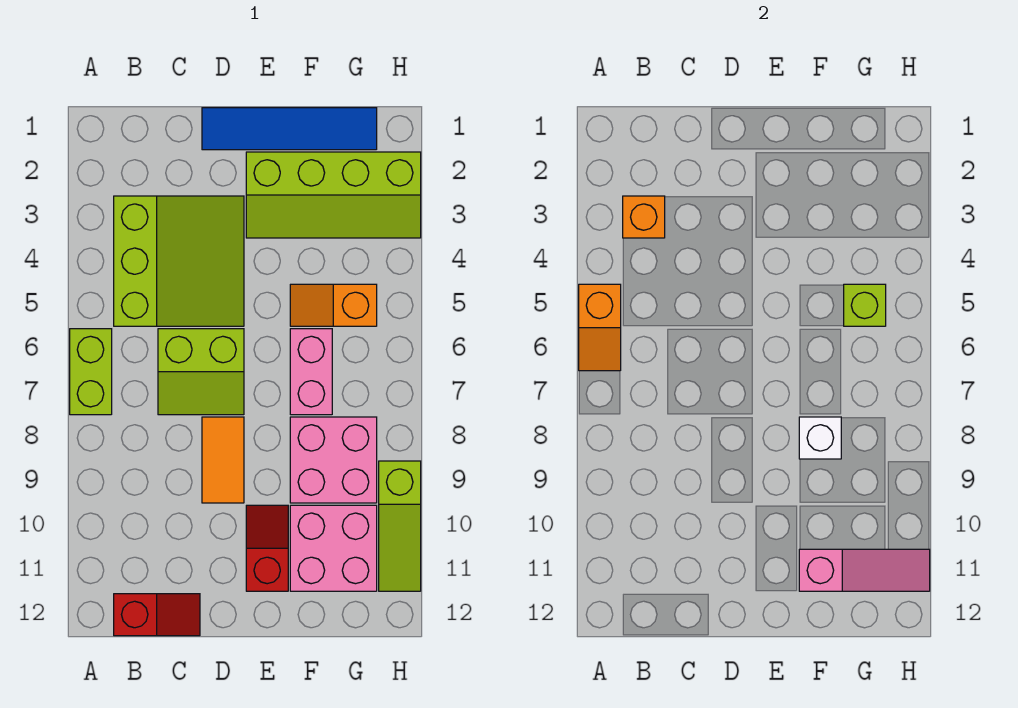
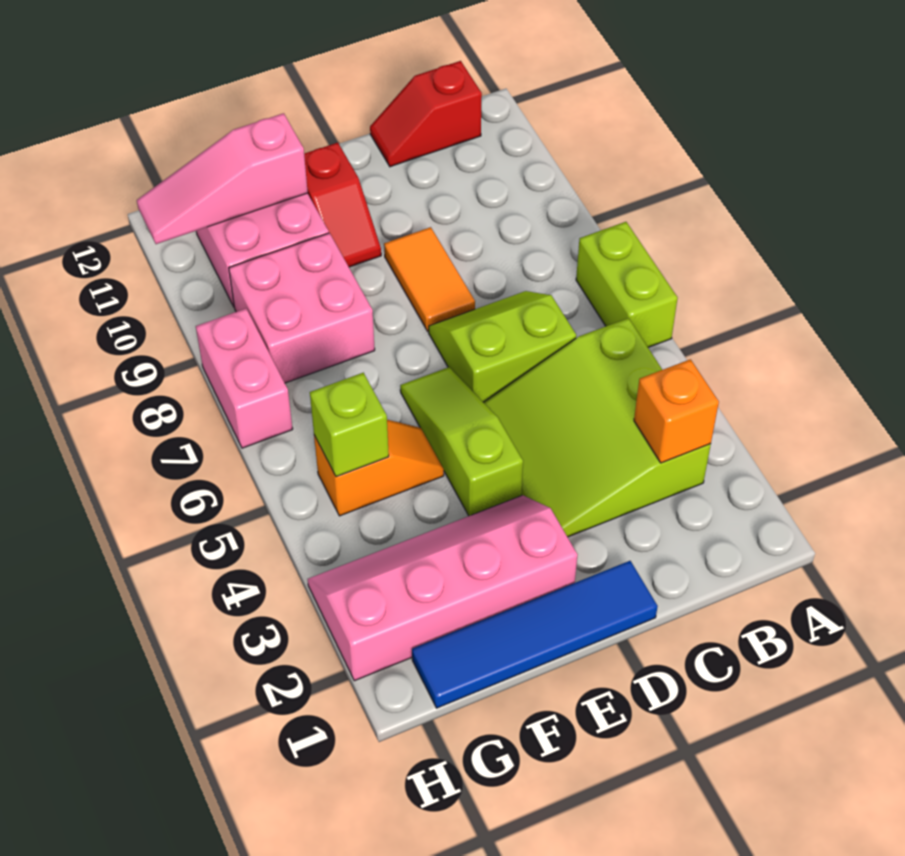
orange slope A5:A6 level 2 top 5 -> none
lime slope E2:H3 level 1 top 2 -> pink slope E2:H3 level 1 top 2
pink brick F6:F7 level 1 -> pink brick H7:H8 level 1
white brick F8 level 2 -> none
lime slope H9:H11 level 1 top 9 -> lime slope E4:E6 level 1 top 4

